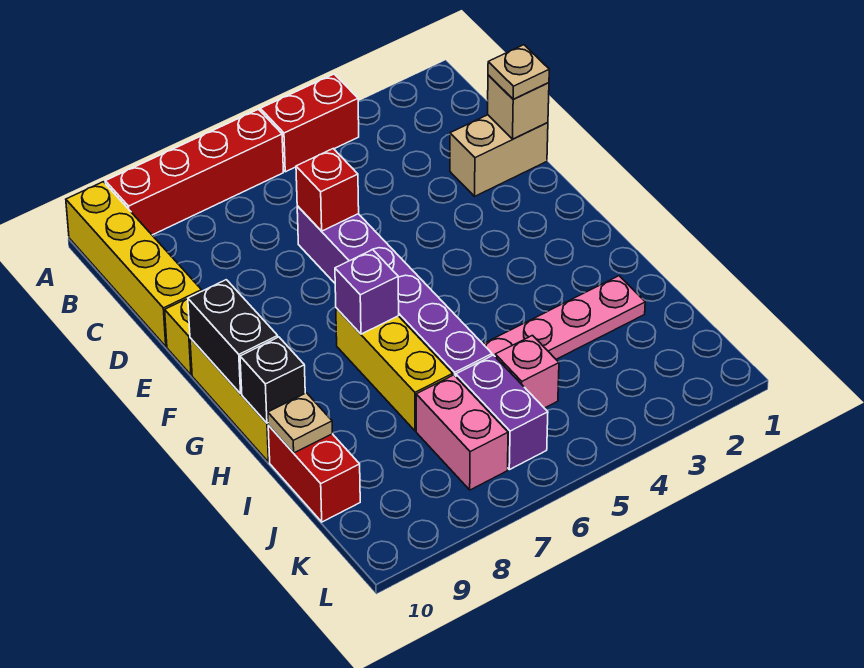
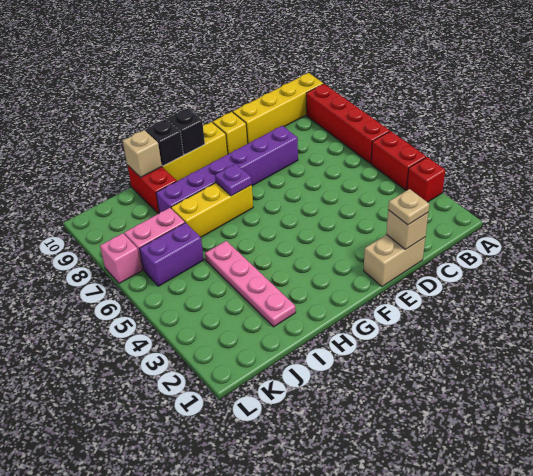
tan brick D1:D2 level 1 -> tan brick D1:E1 level 1
purple brick D6:I6 level 1 -> purple brick D8:I8 level 1
red brick D6 level 2 -> red brick A3 level 1
black brick F10:G10 level 2 -> black brick G10 level 2
purple brick G7 level 2 -> purple plate G7 level 2
red brick I10:J10 level 1 -> red brick I9:I10 level 1
tan plate I10 level 2 -> tan brick I10 level 2
pink brick J5 level 1 -> pink brick L7 level 1

